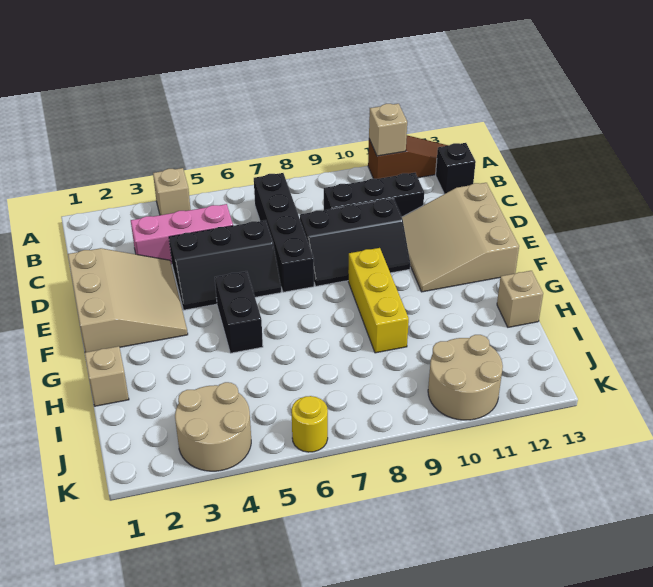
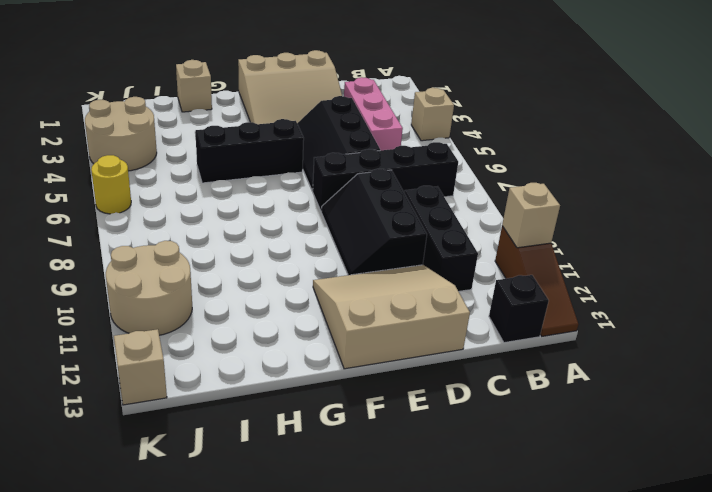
black brick F5:G5 level 1 -> black brick F5:H5 level 1
yellow brick F9:H9 level 1 -> none
tan brick H13 level 1 -> tan brick K13 level 1

